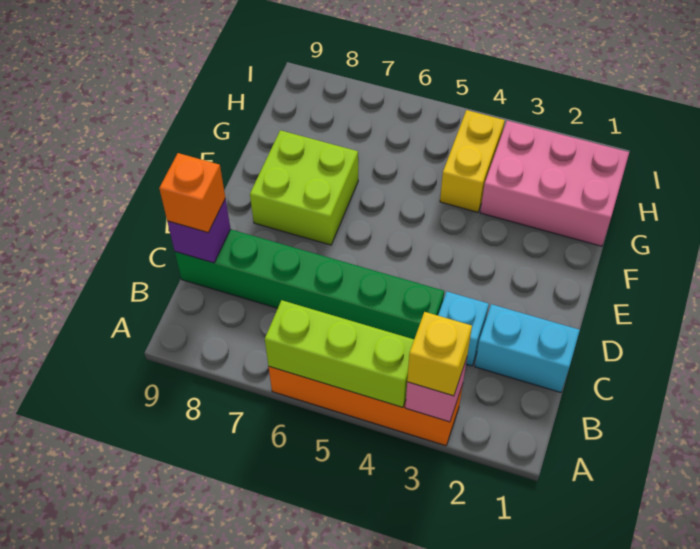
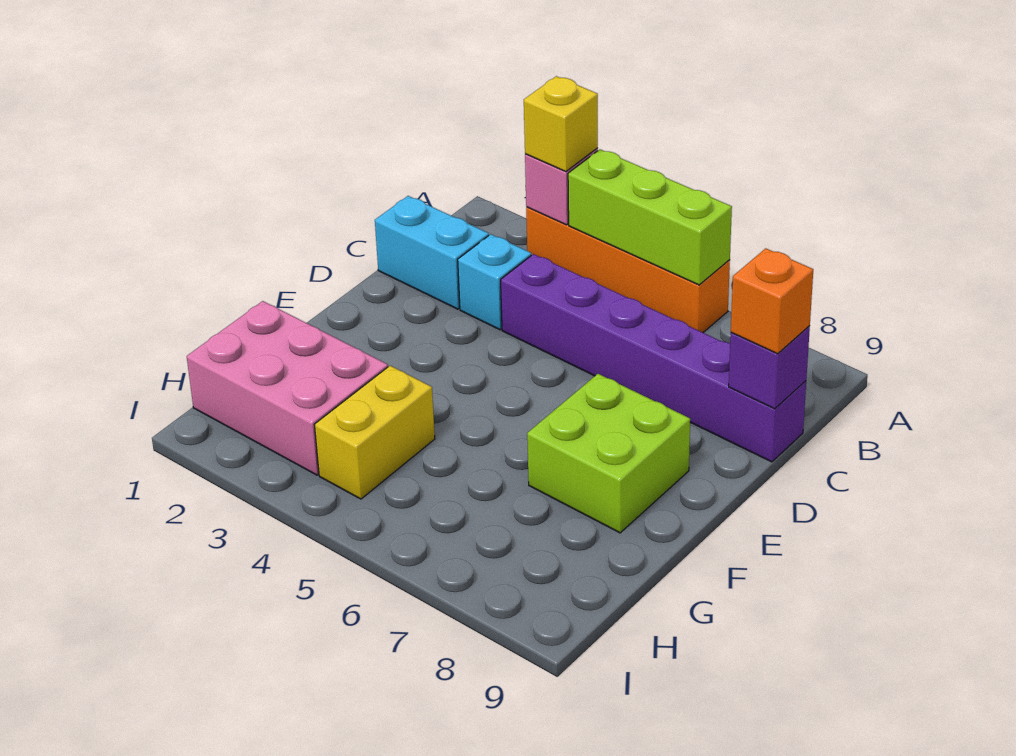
green brick C4:C9 level 1 -> purple brick C4:C9 level 1

